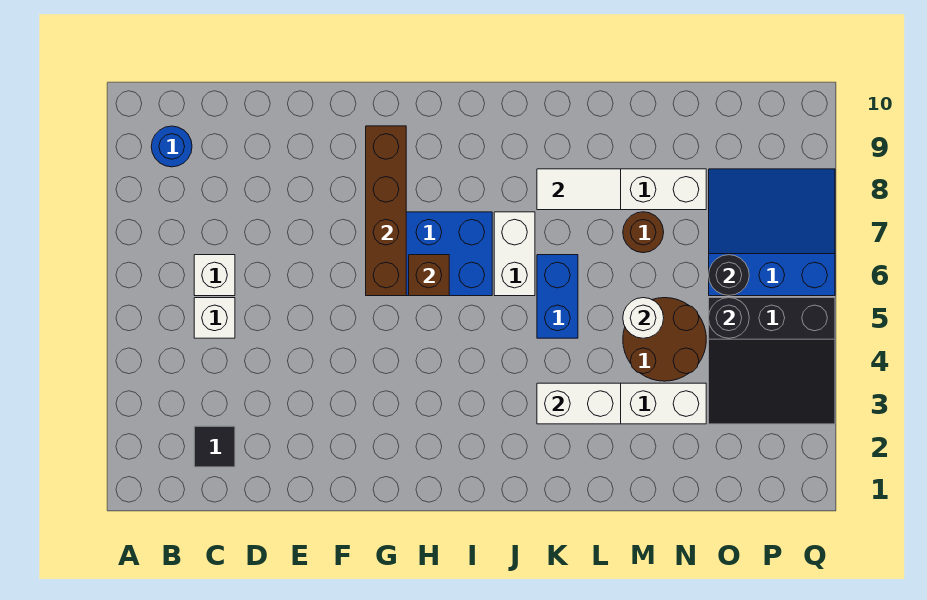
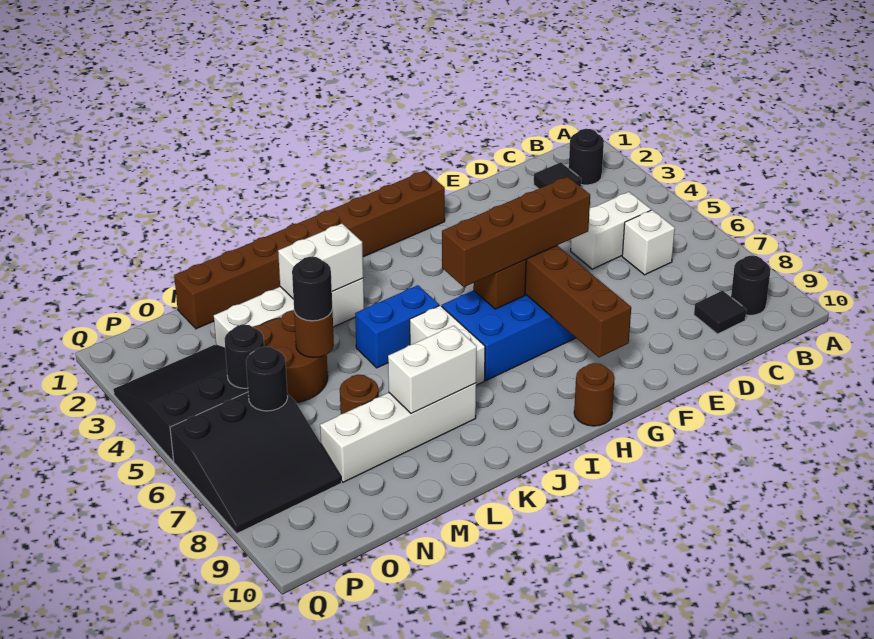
none -> black round brick B2 level 1
blue round brick B9 level 1 -> black round brick B9 level 1
white brick C5 level 1 -> white brick C5:D5 level 1
none -> black tile C9 level 1
none -> brown brick F6:I6 level 3
none -> brown brick G1:N1 level 1
none -> brown round brick H10 level 1
blue brick K5:K6 level 1 -> blue brick J5:K5 level 1
white tile K8:L8 level 2 -> white brick K8:L8 level 2
white round brick M5 level 2 -> brown round brick M5 level 2
none -> black round brick M5 level 3
blue slope O6:Q8 level 1 top 6 -> black slope O6:Q8 level 1 top 6

